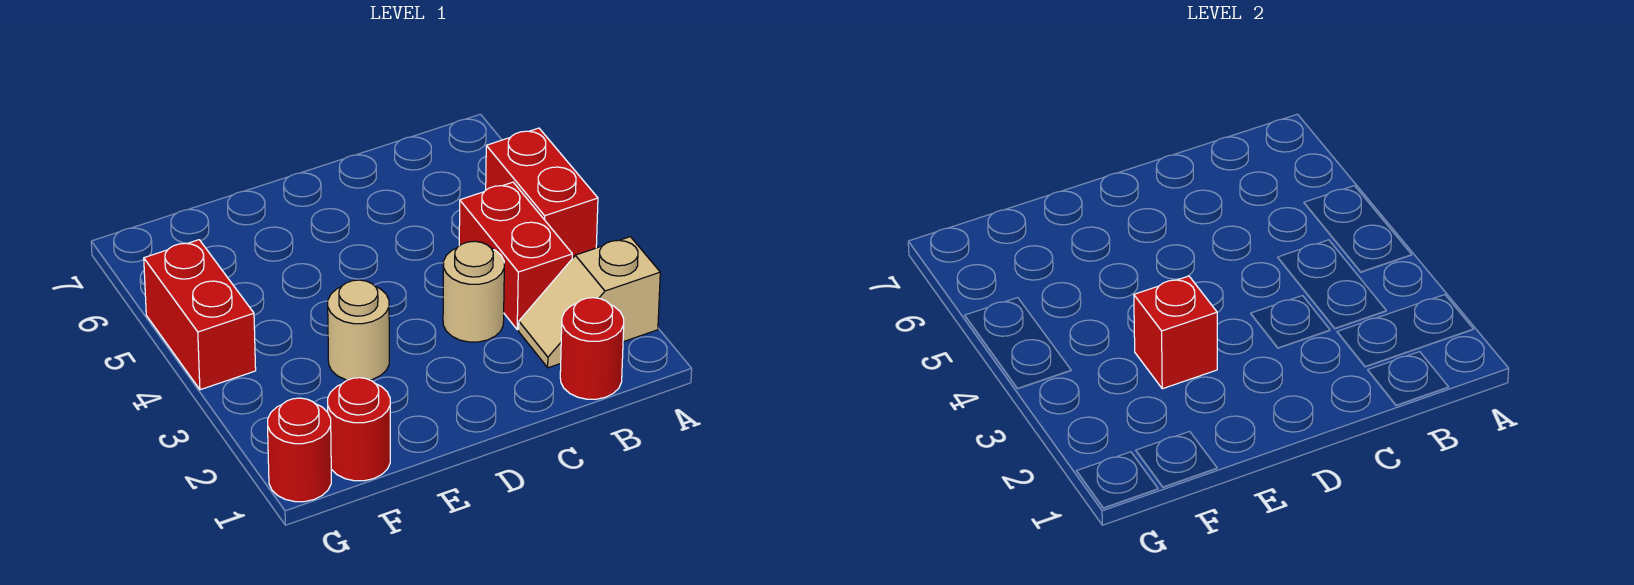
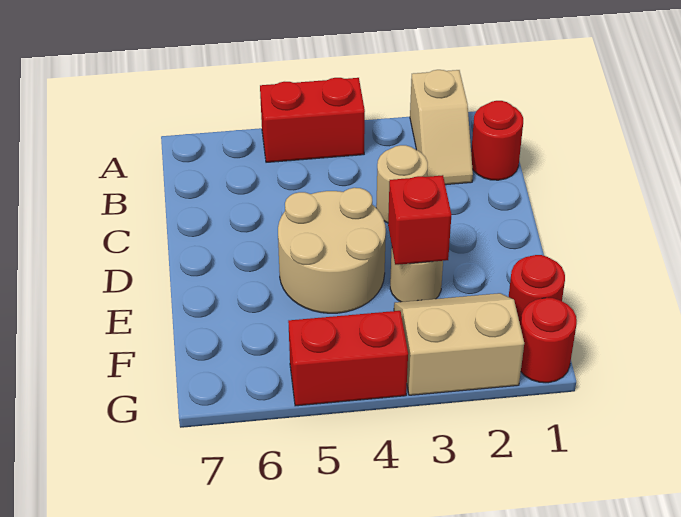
red brick B3:B4 level 1 -> none
none -> tan round brick D4:E5 level 1
none -> tan slope F2:G3 level 1 top G

